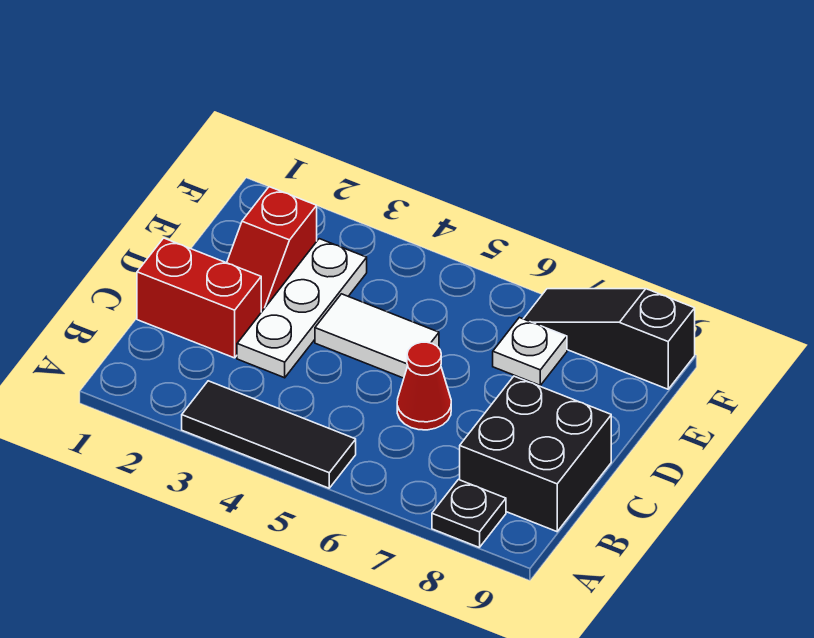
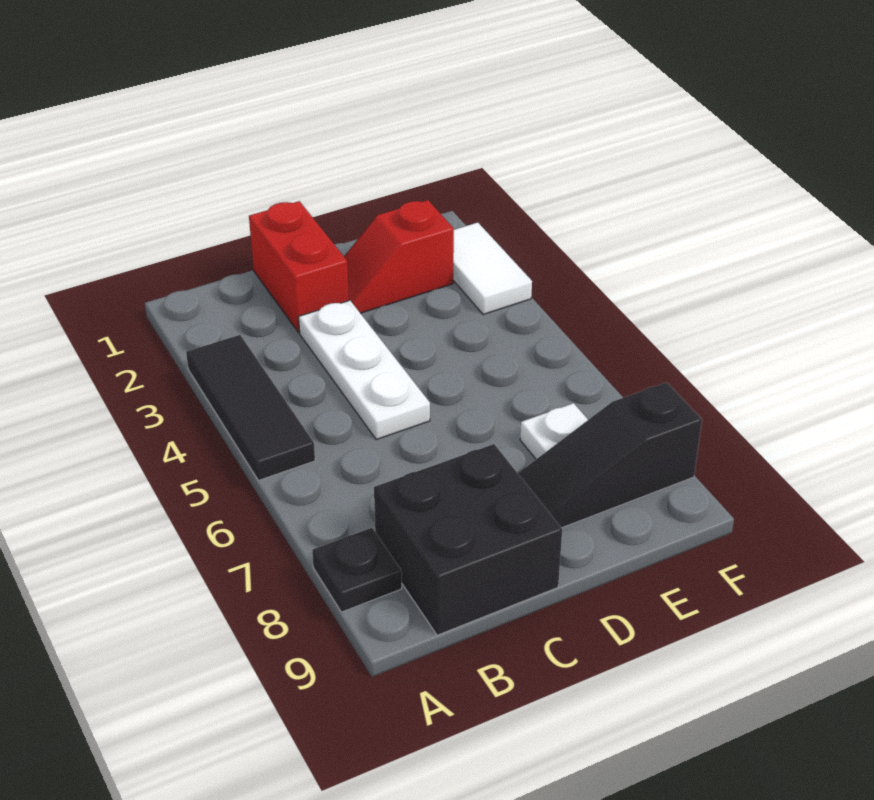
white plate C3:E3 level 1 -> white plate C3:C5 level 1
red cone C6 level 1 -> none
white tile D4:D5 level 1 -> white tile F2:F3 level 1
black slope F7:F9 level 1 top 9 -> black slope D8:F8 level 1 top F

